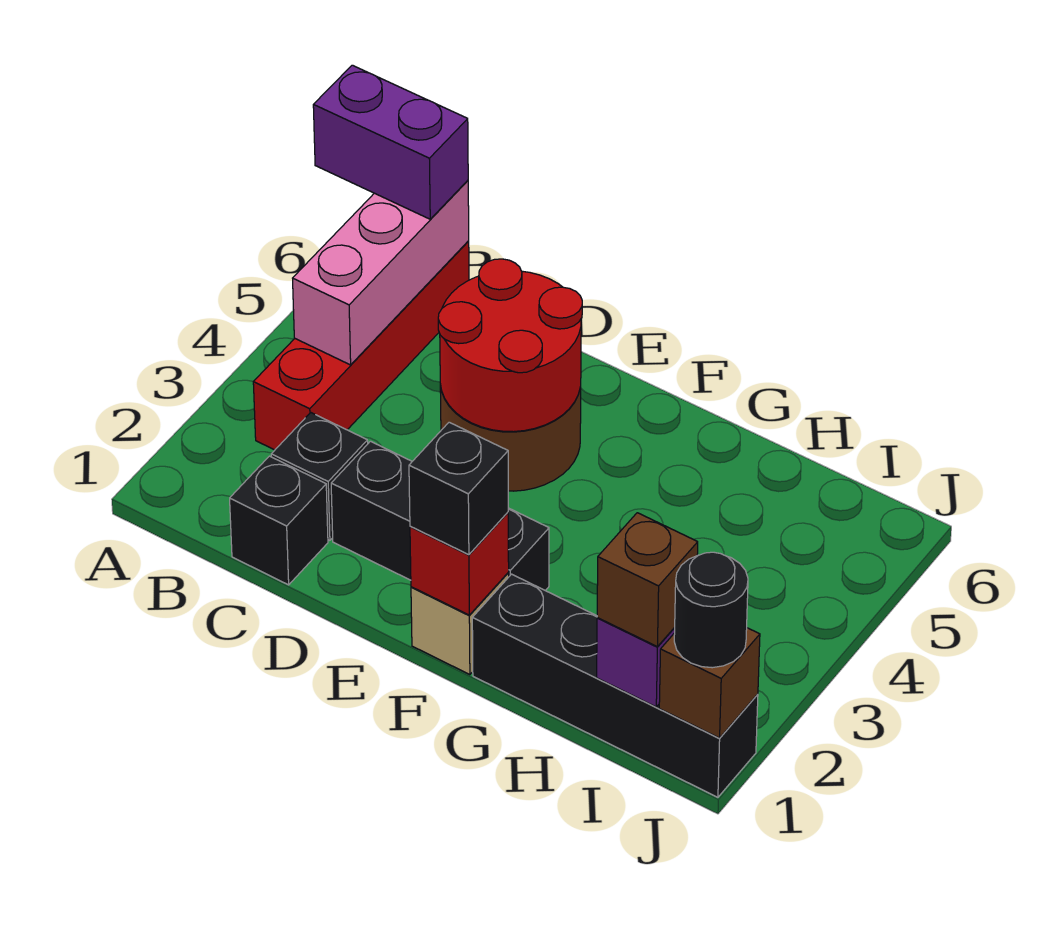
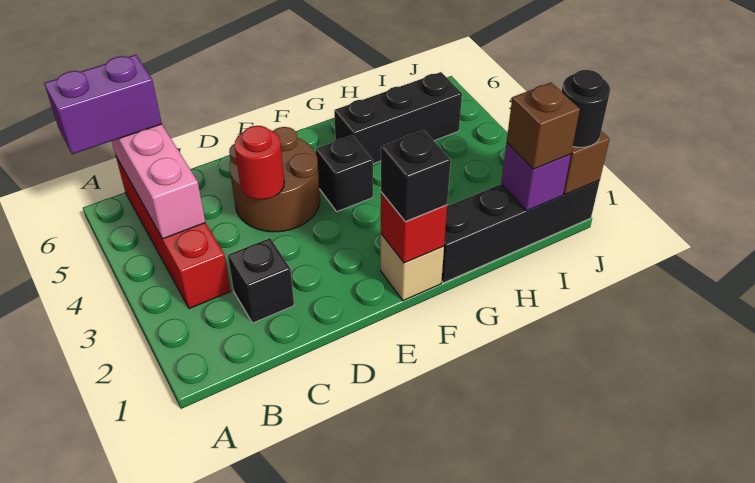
black brick C1 level 1 -> black brick F4 level 1
black brick D2:F2 level 1 -> black brick G5:I5 level 1
red round brick D4:E5 level 2 -> red round brick D4 level 2

